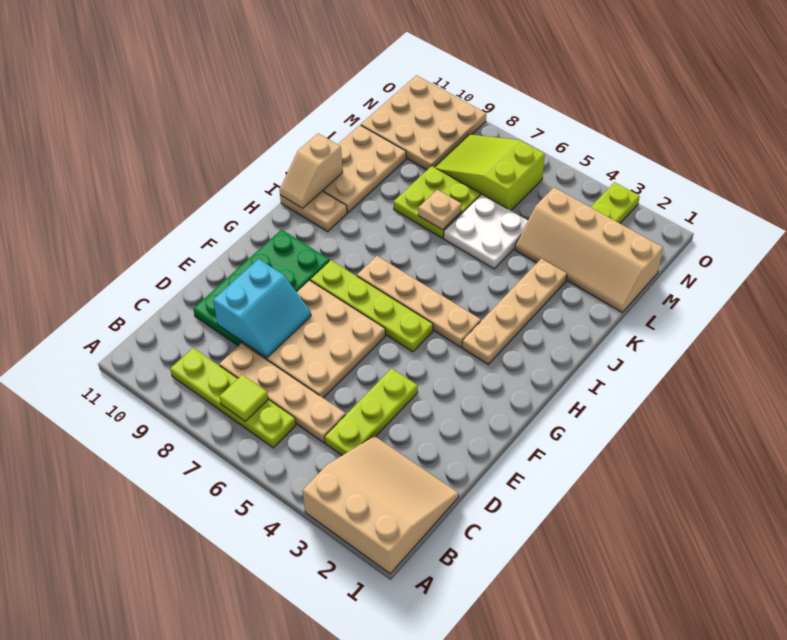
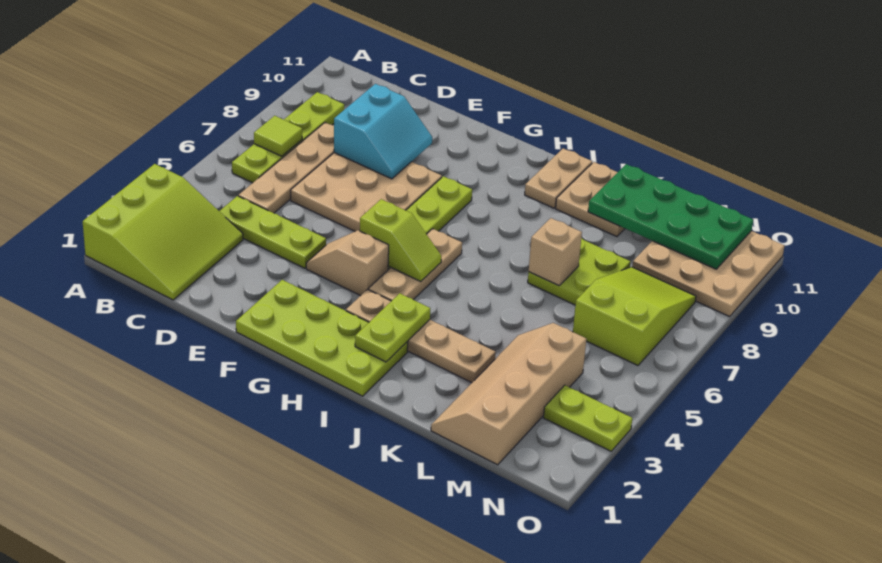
tan slope A1:C3 level 1 top A -> lime slope A1:C3 level 1 top A
cyan slope D8:E9 level 2 top 9 -> cyan slope D8:E9 level 2 top D
green plate D9:G10 level 1 -> green plate K10:N11 level 2
none -> lime plate F1:I2 level 1
none -> lime slope G5:H5 level 2 top G
tan plate H4:H7 level 1 -> tan plate H4:H6 level 1
none -> lime plate I2:I3 level 2
tan slope I11:J11 level 2 top J -> tan slope F4:G4 level 1 top G
tan plate J10:L11 level 1 -> tan plate J10:K11 level 1
white plate K5:L6 level 1 -> none
tan plate K7 level 2 -> tan brick K7 level 2

